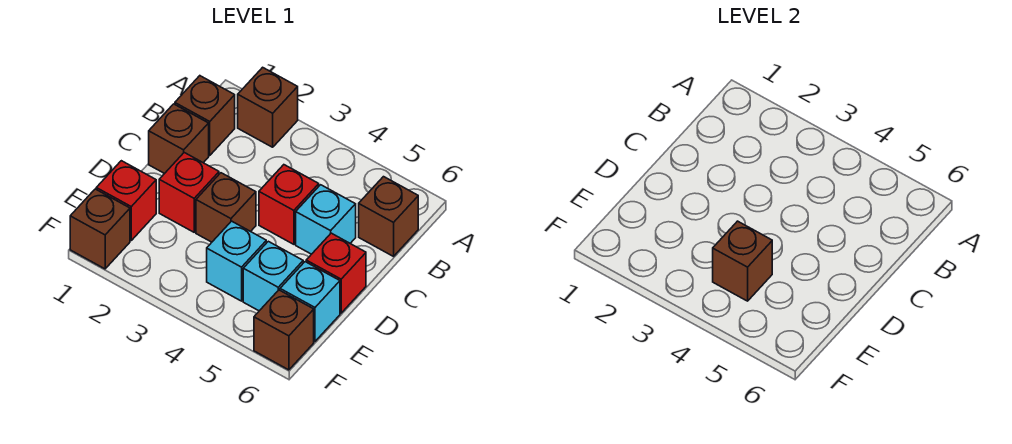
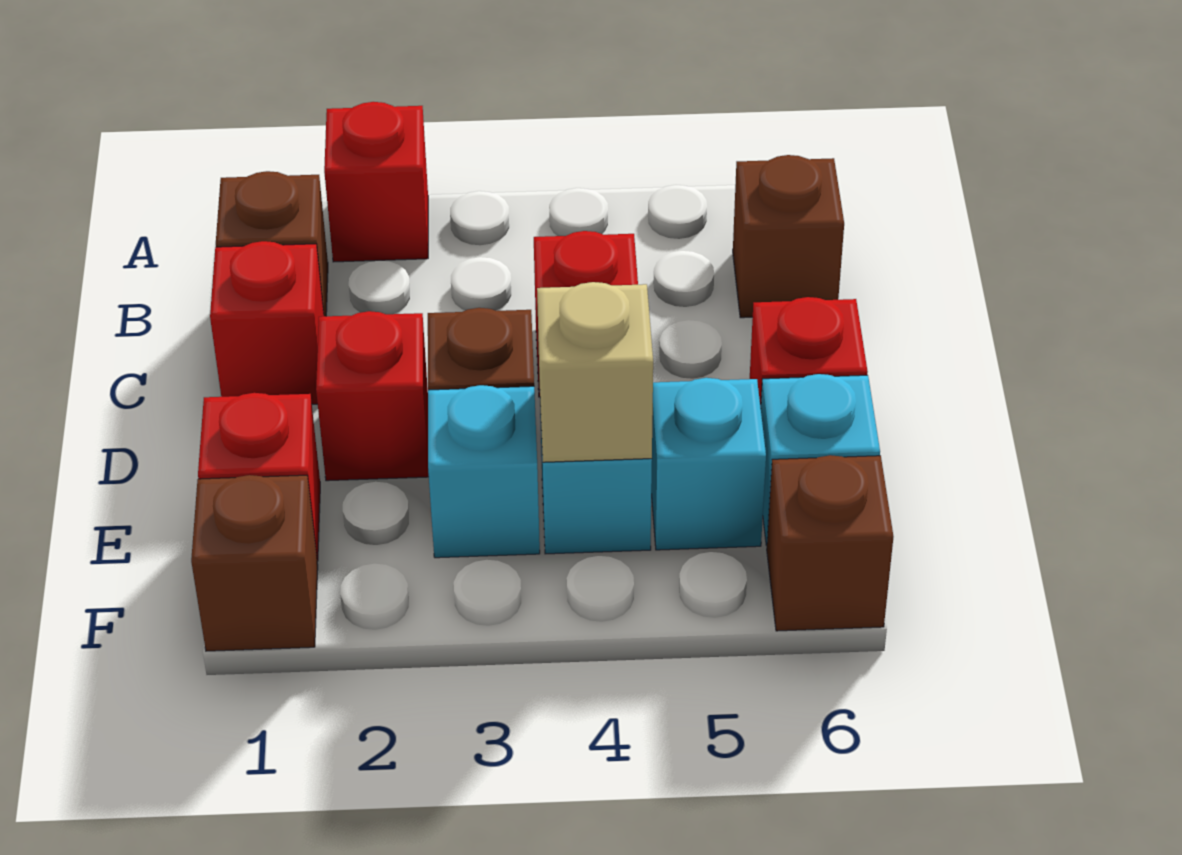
brown brick A2 level 1 -> red brick A2 level 1
brown brick C1 level 1 -> red brick C1 level 1
cyan brick C5 level 1 -> cyan brick E3 level 1
brown brick E4 level 2 -> tan brick E4 level 2

